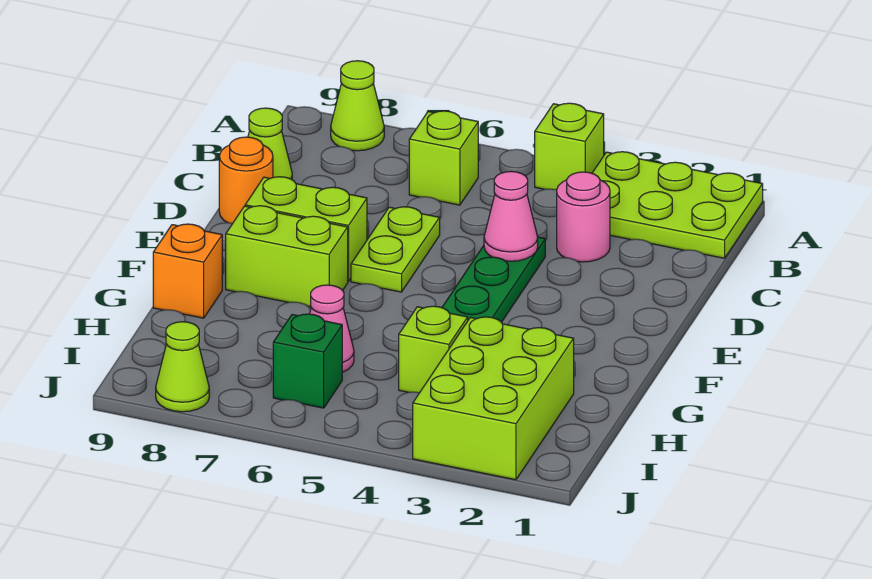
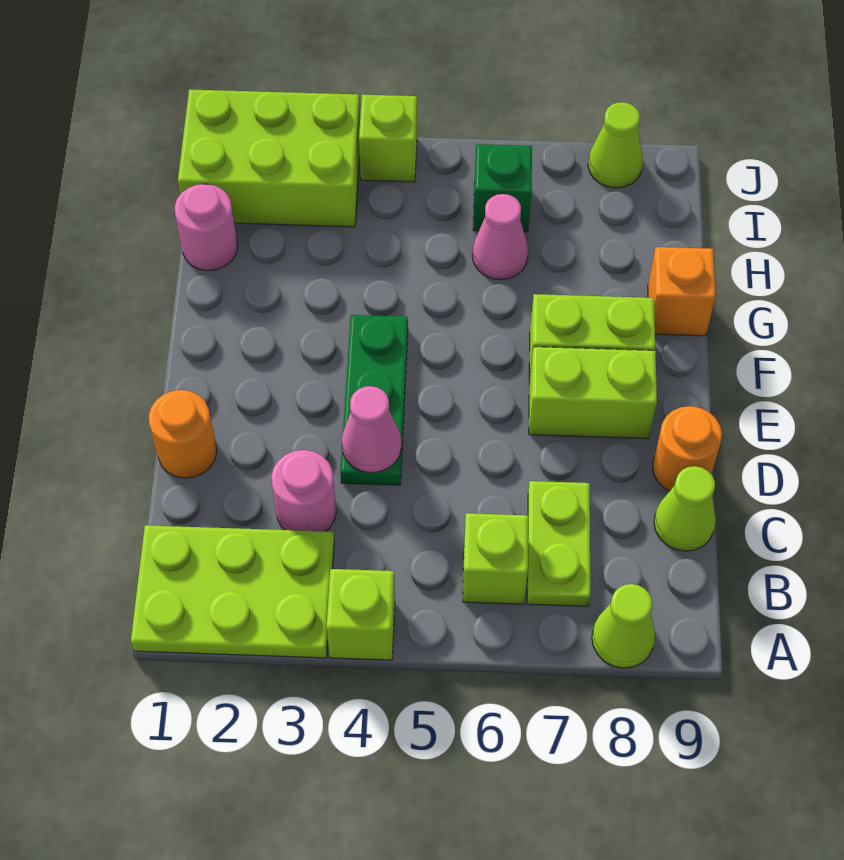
none -> orange round brick D1 level 1
lime plate D6:E6 level 1 -> lime plate B7:C7 level 1
none -> pink round brick H1 level 1
lime brick H2:J3 level 1 -> lime brick I1:J3 level 1
lime brick H4 level 1 -> lime brick J4 level 1

